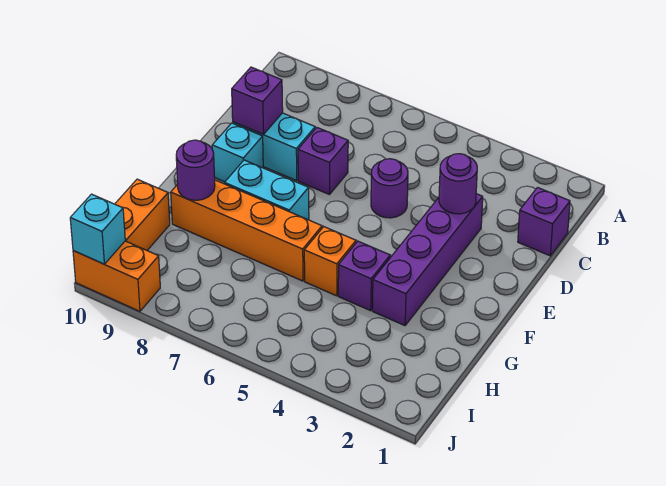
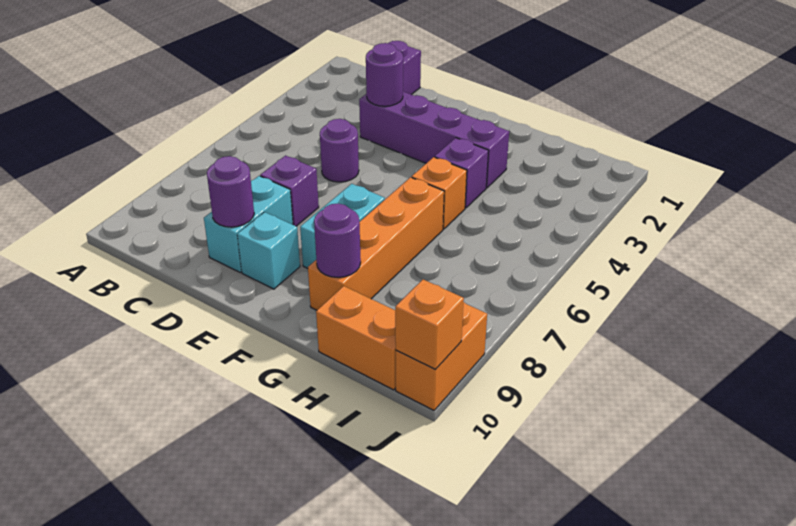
purple brick D9 level 2 -> purple round brick D9 level 2
cyan brick J10 level 2 -> orange brick J10 level 2

